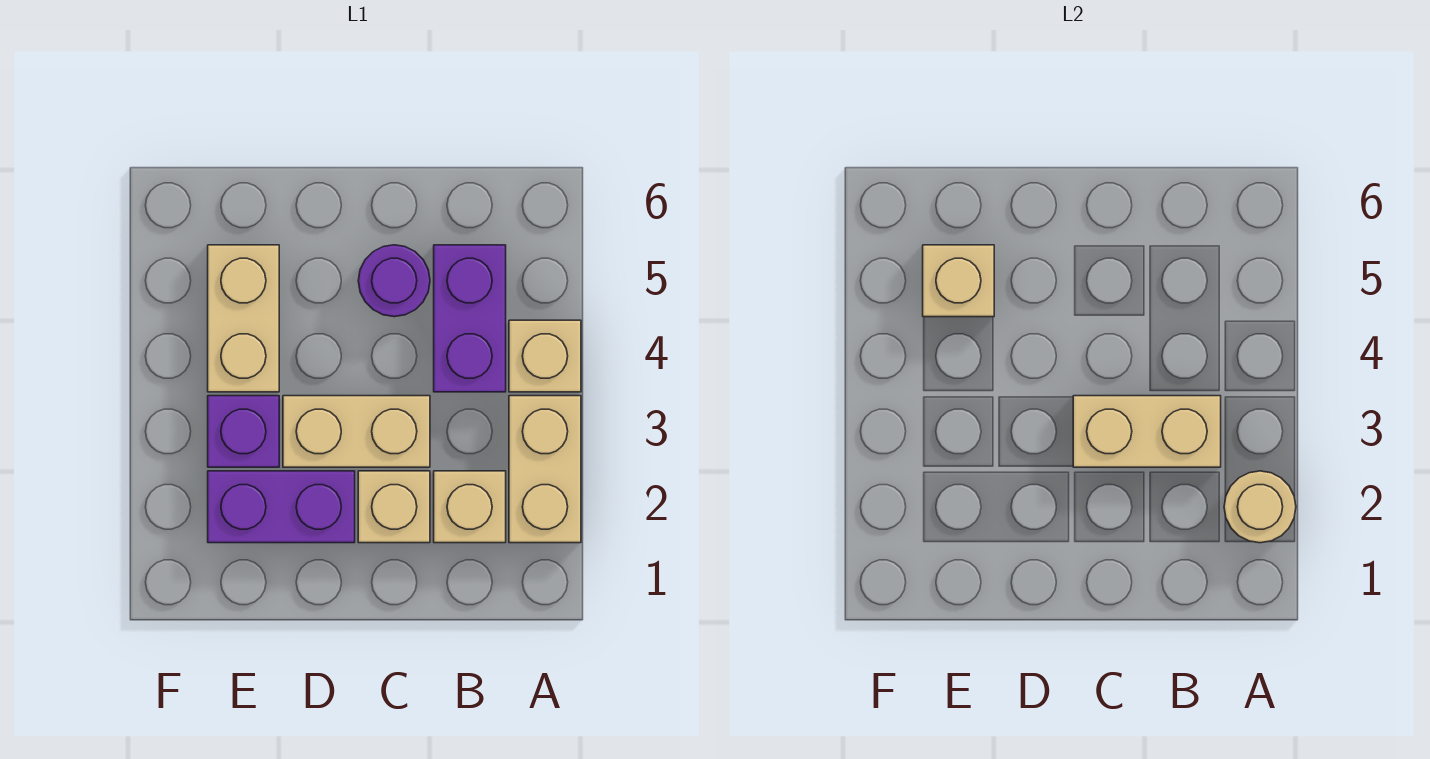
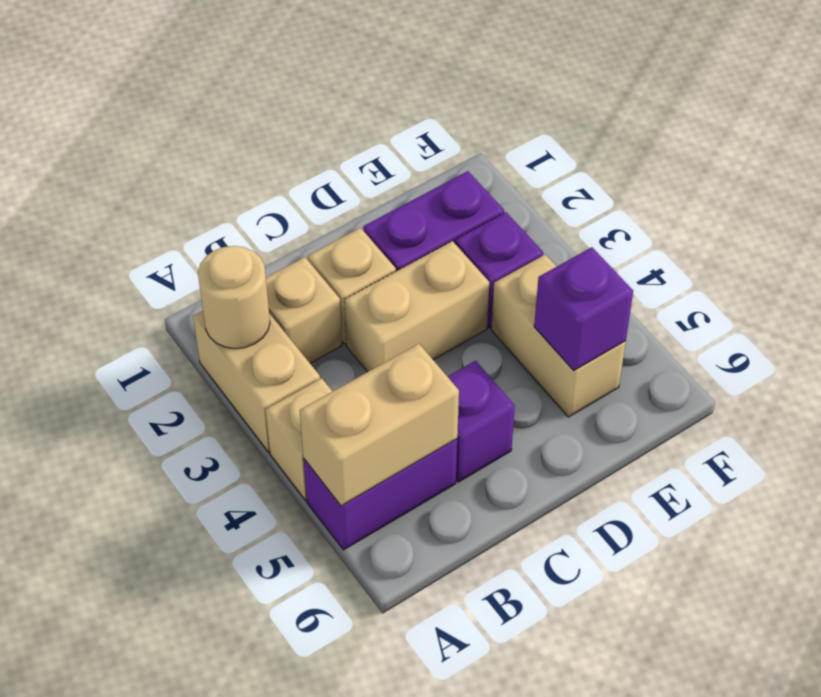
tan brick B3:C3 level 2 -> tan brick A5:B5 level 2
purple brick B4:B5 level 1 -> purple brick A5:B5 level 1
purple round brick C5 level 1 -> purple brick C5 level 1
tan brick E5 level 2 -> purple brick E5 level 2

